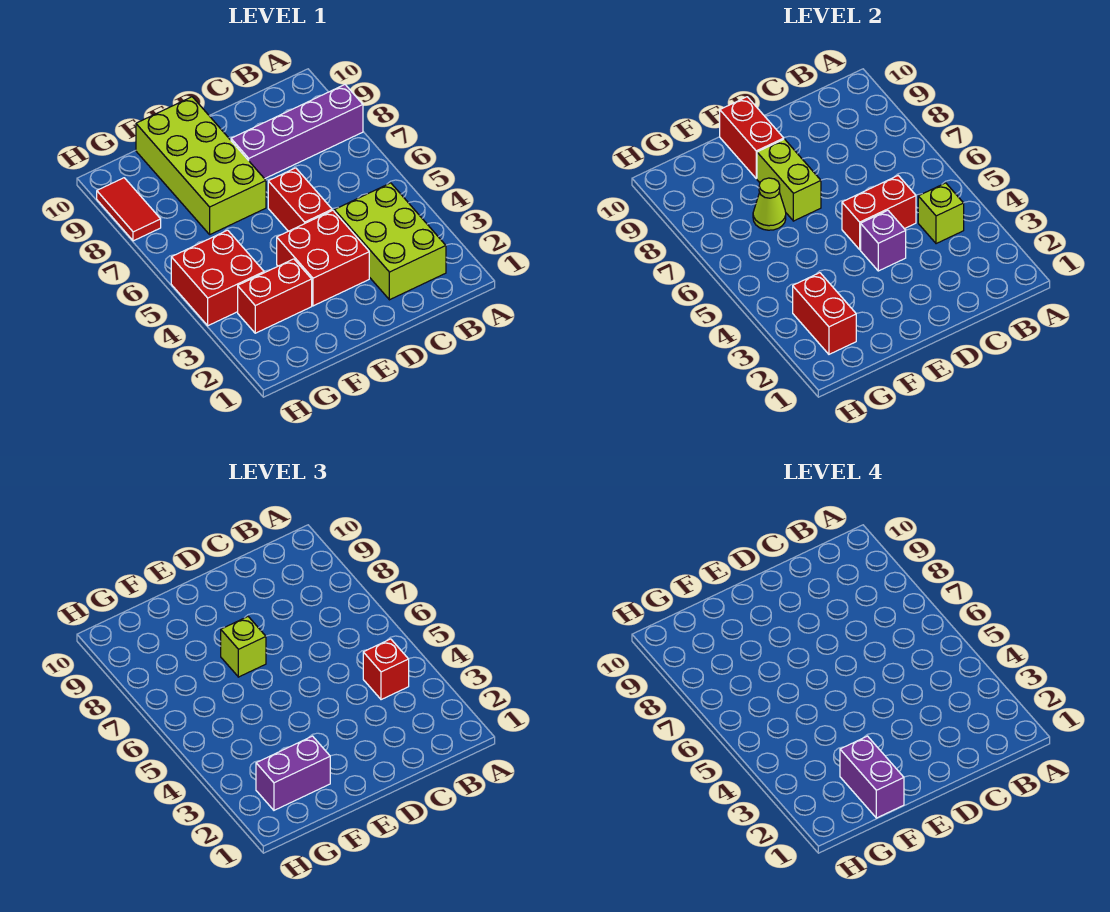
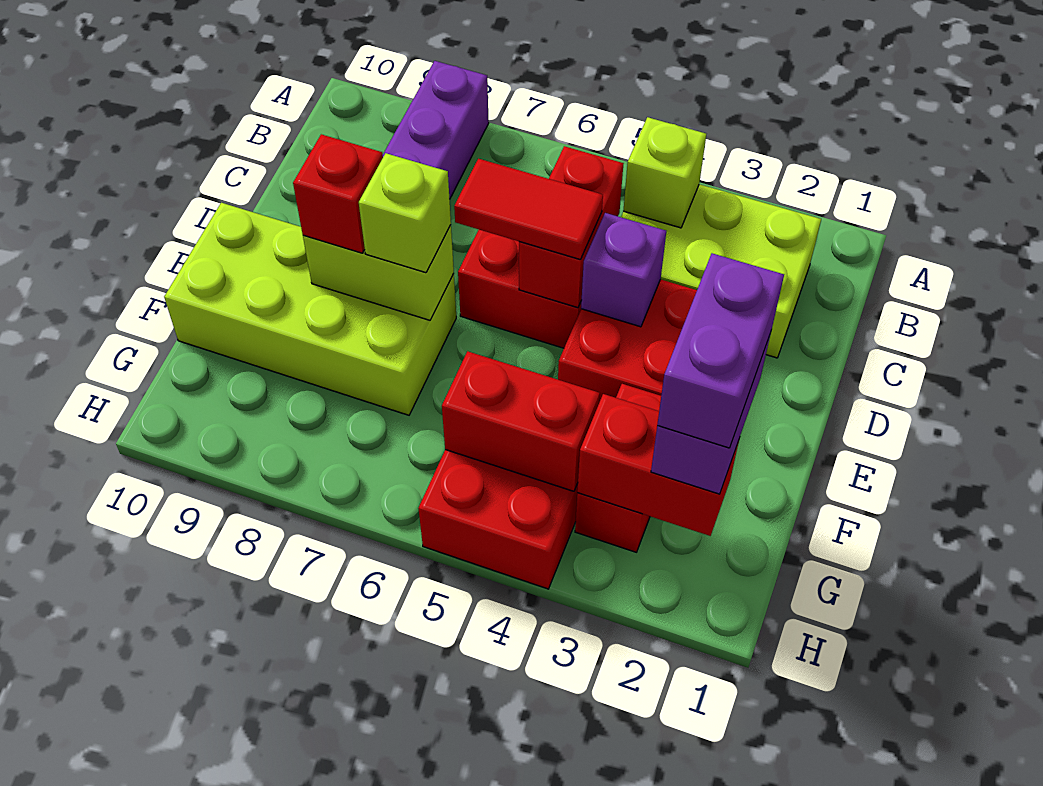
red brick B4 level 3 -> red brick E8 level 3
red brick E9:E10 level 2 -> red brick G4:G5 level 2
purple brick F1:F2 level 4 -> purple brick F2:G2 level 4
lime cone F7 level 2 -> none
red tile H8:H9 level 1 -> red tile D5:D6 level 3

